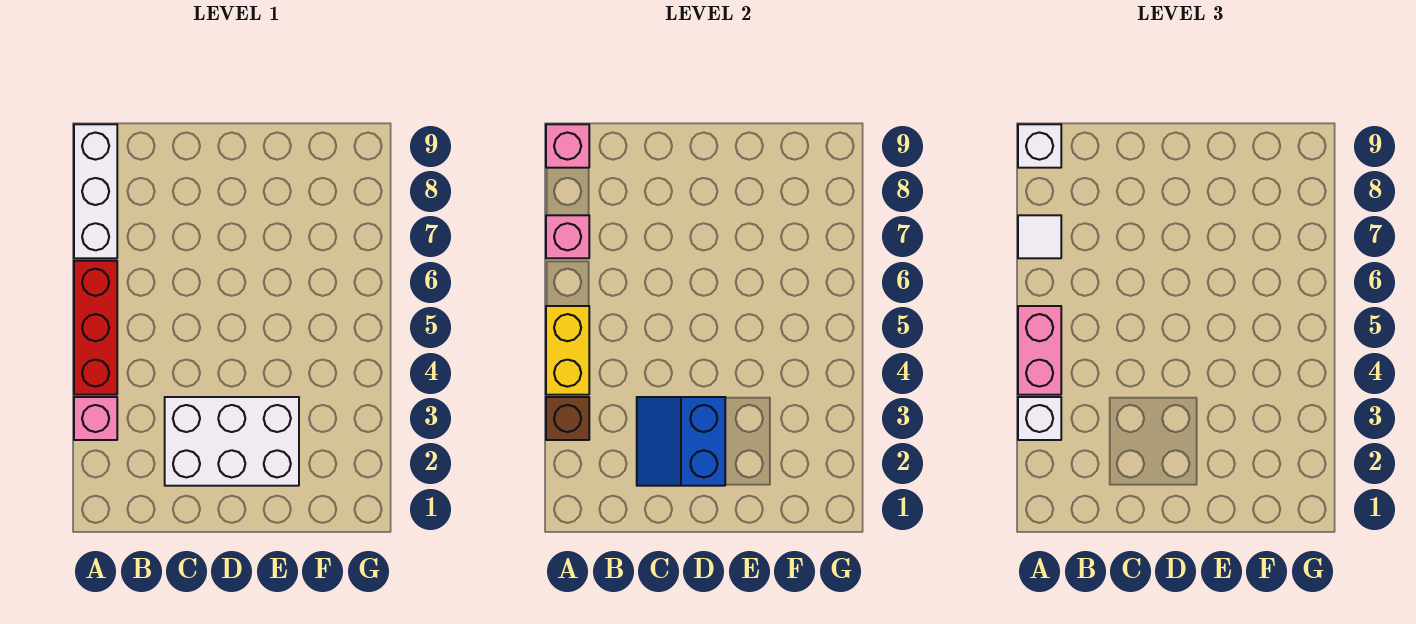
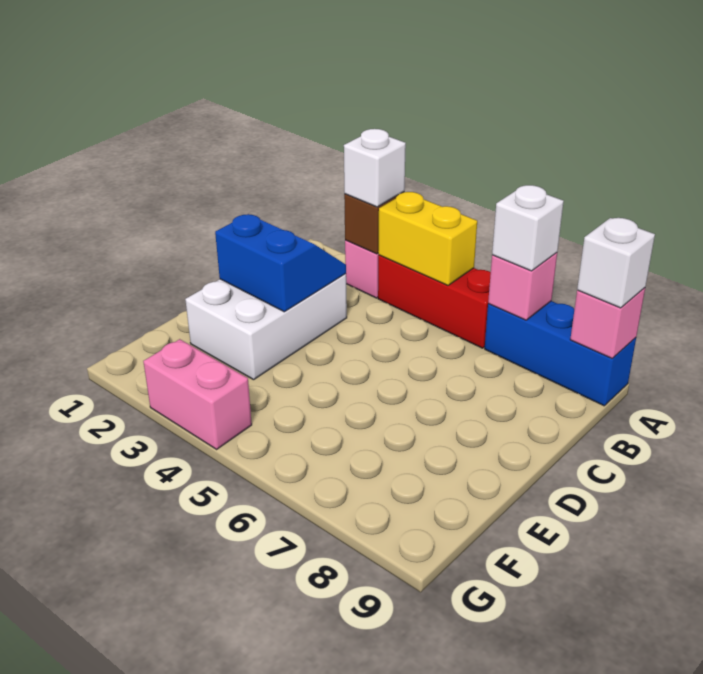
pink brick A4:A5 level 3 -> pink brick G3:G4 level 1
white brick A7:A9 level 1 -> blue brick A7:A9 level 1
white tile A7 level 3 -> white brick A7 level 3

